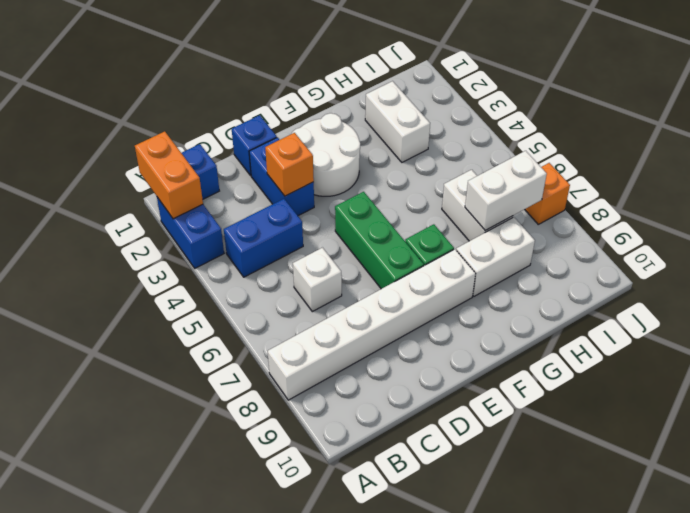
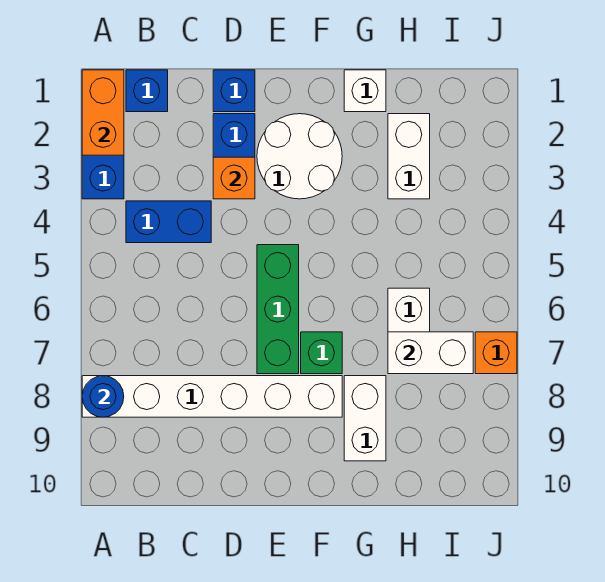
none -> blue round brick A8 level 2
white brick C6 level 1 -> white brick G1 level 1
white brick G8:H8 level 1 -> white brick G8:G9 level 1

